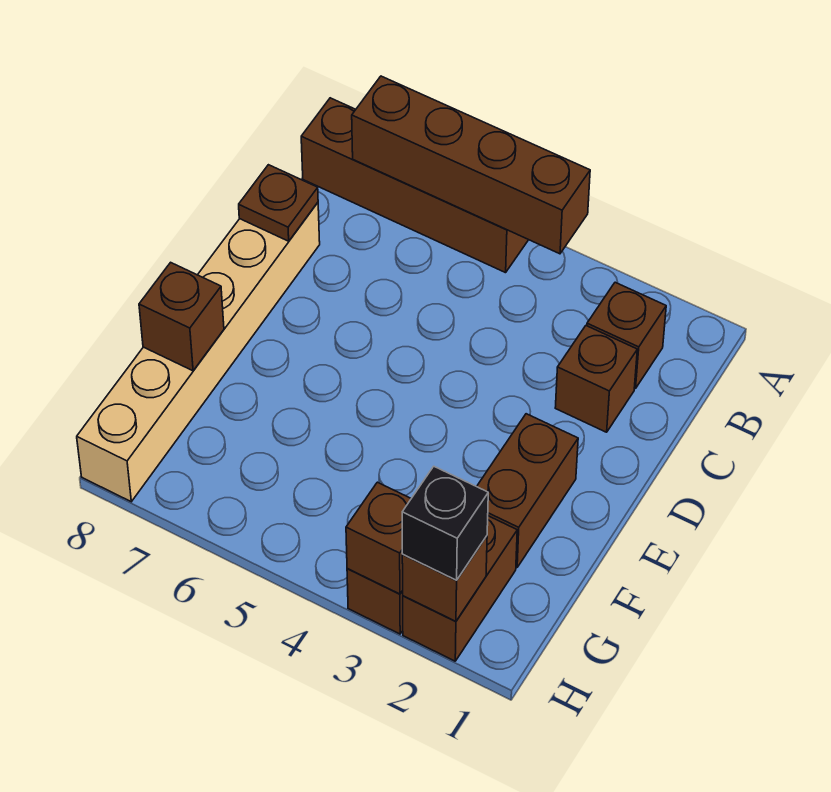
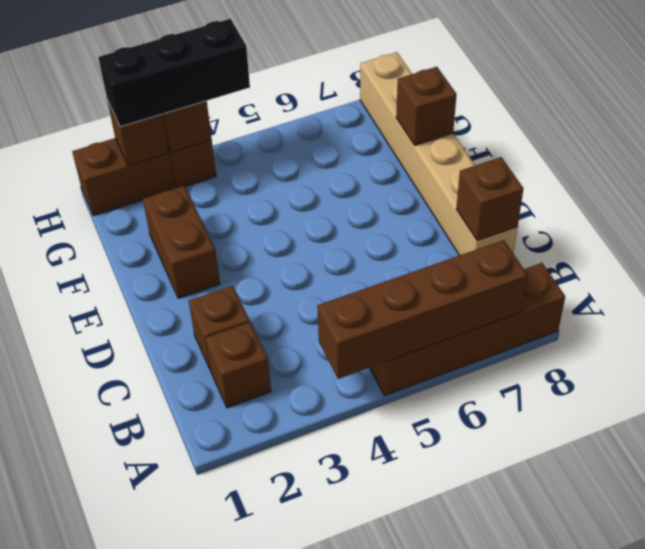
brown plate C8 level 2 -> brown brick C8 level 2
brown brick G2:H2 level 1 -> brown brick H1:H2 level 1
black brick H2 level 3 -> black brick H2:H4 level 3

